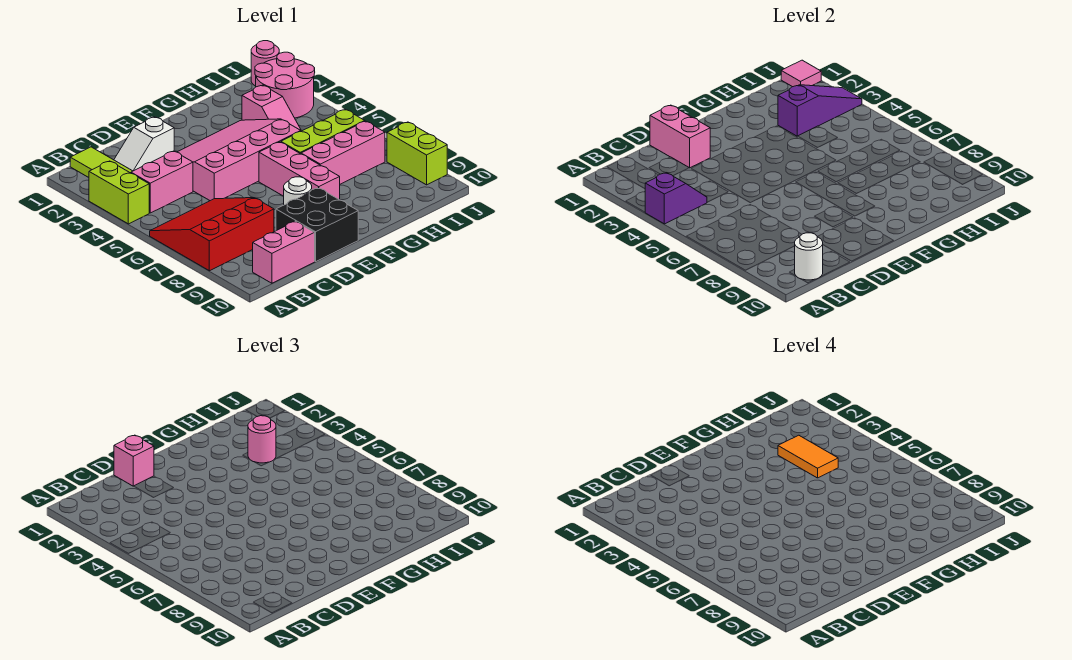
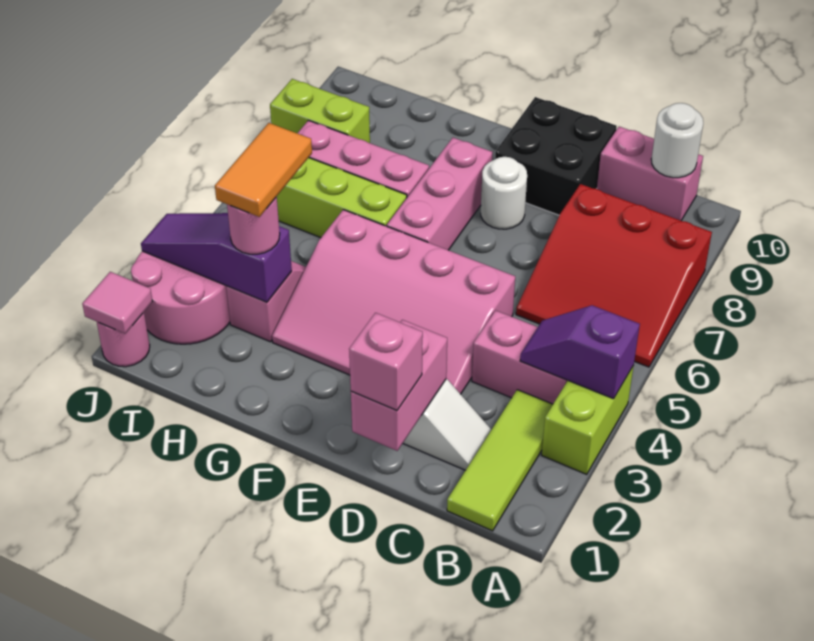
lime brick J8:J9 level 1 -> lime brick I8:J8 level 1

